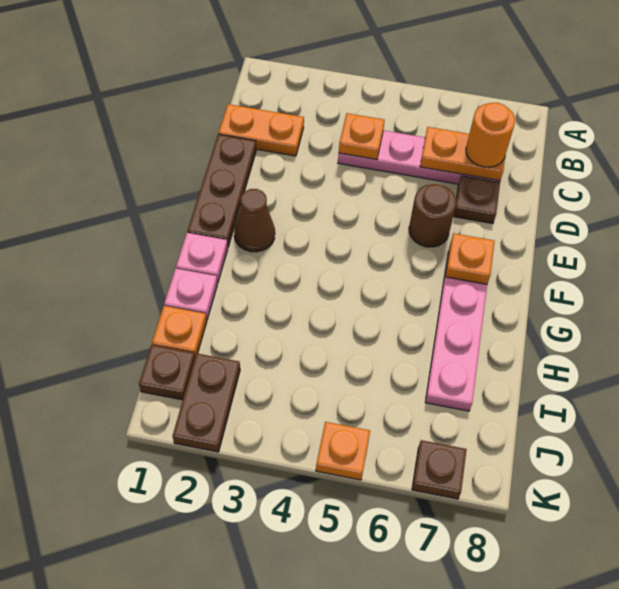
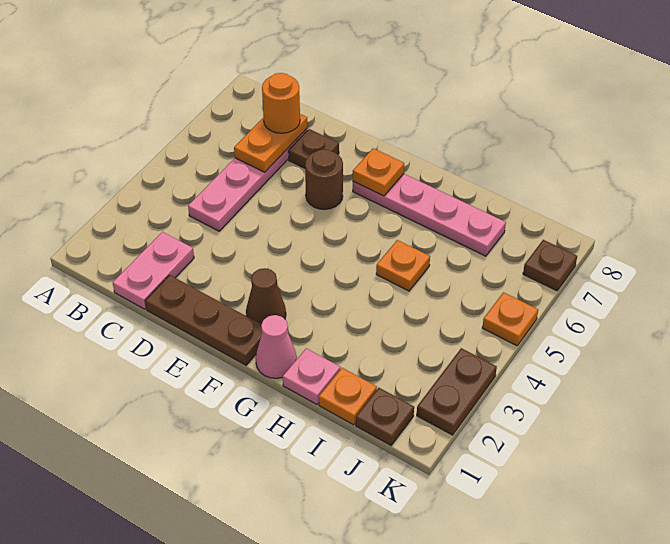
orange plate C1:C2 level 1 -> pink plate C1:C2 level 1
orange plate C4 level 2 -> orange plate H5 level 1
pink plate G1 level 1 -> pink cone G1 level 1
brown plate J2:K2 level 1 -> brown plate K2:K3 level 1

